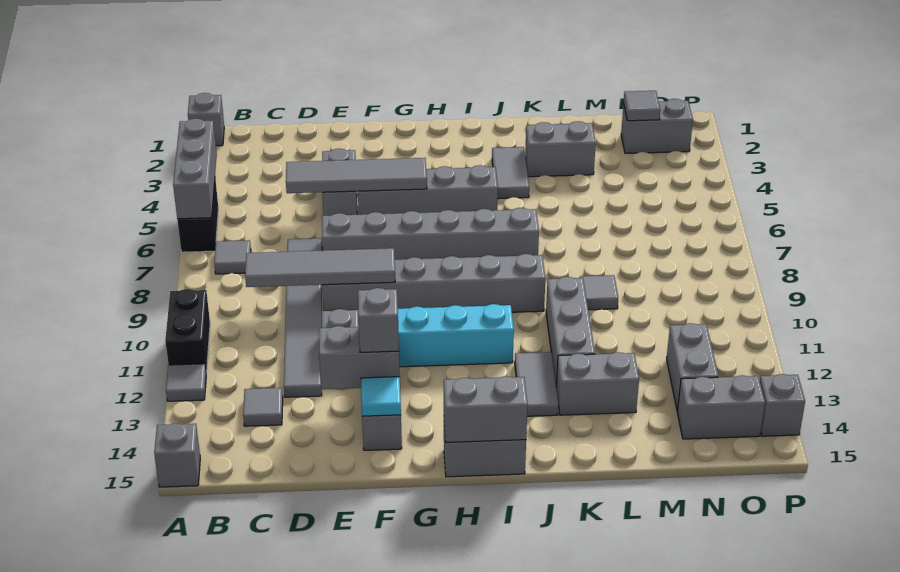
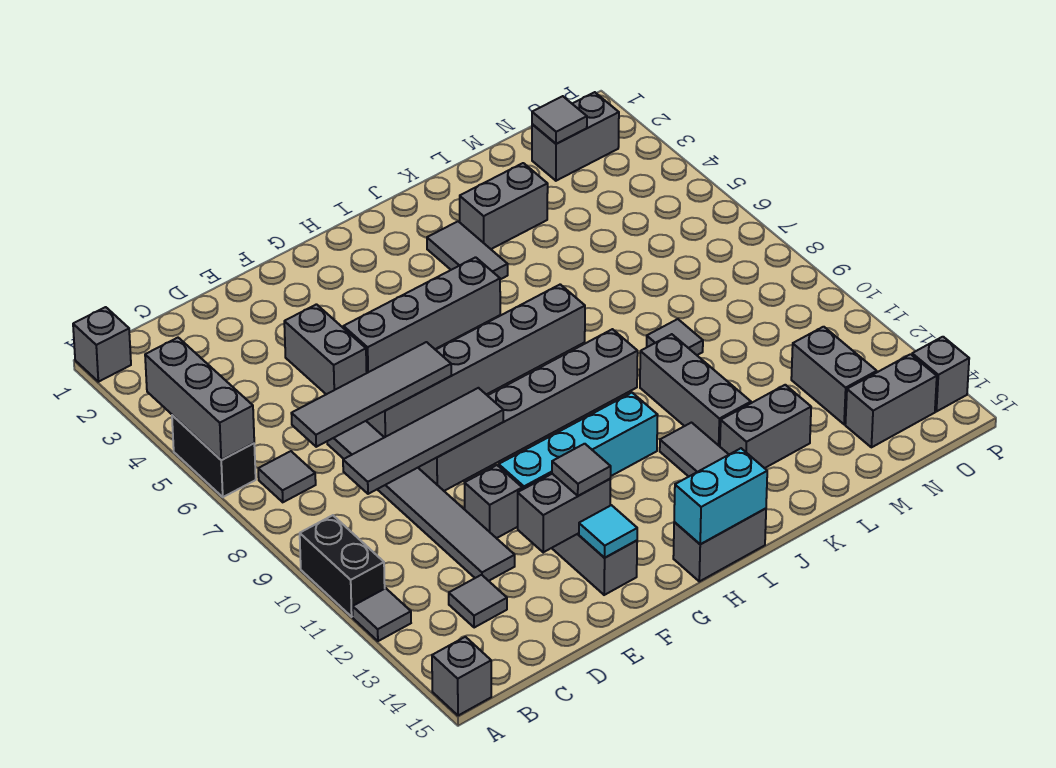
grey tile D5:G5 level 2 -> grey tile C7:F7 level 2
grey brick F13 level 3 -> grey tile F13 level 3
grey brick H15:I15 level 2 -> cyan brick H15:I15 level 2

